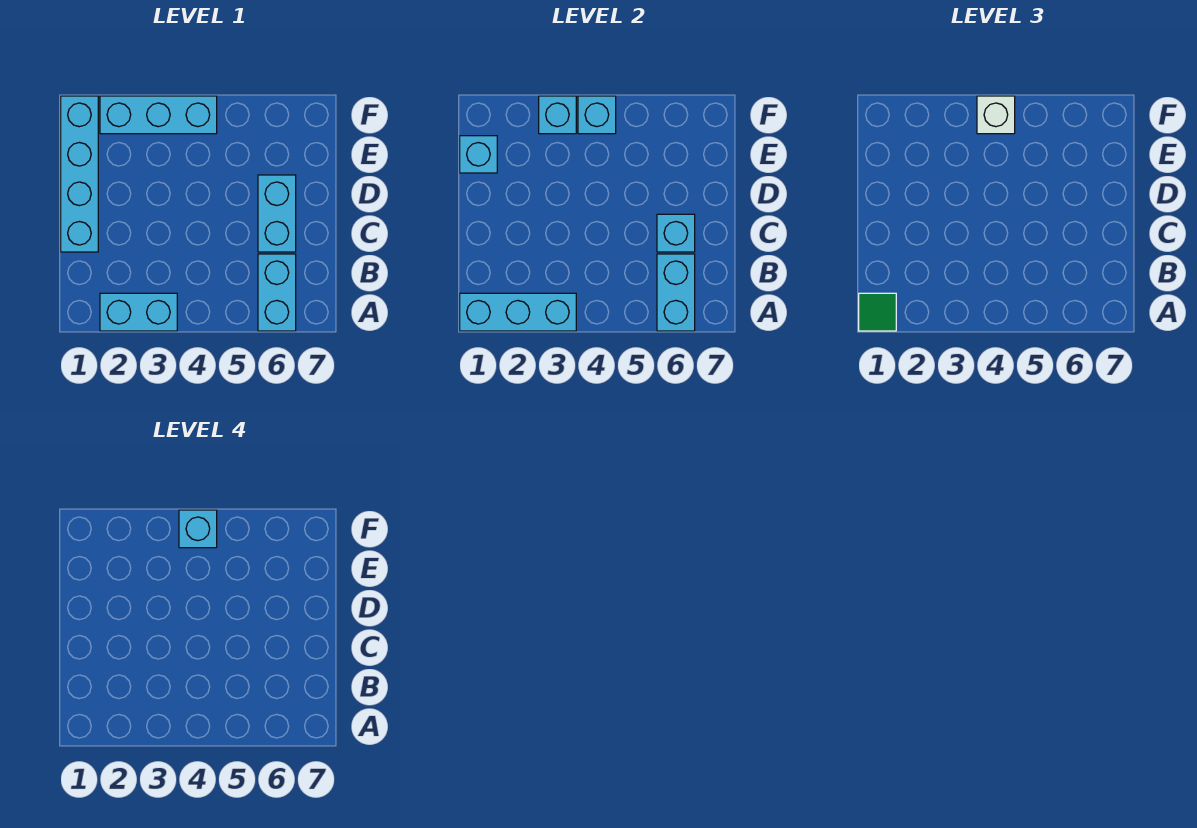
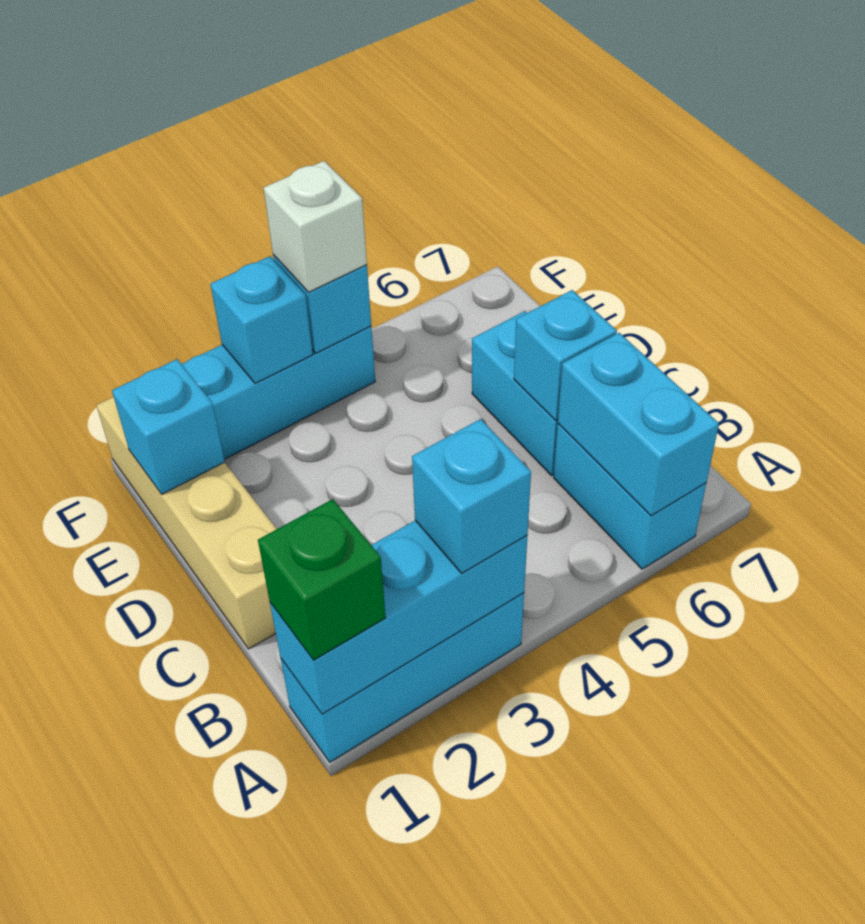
green tile A1 level 3 -> green brick A1 level 3
cyan brick A2:A3 level 1 -> cyan brick A1:A3 level 1
cyan brick C1:F1 level 1 -> tan brick C1:F1 level 1
cyan brick F4 level 4 -> cyan brick A3 level 3

